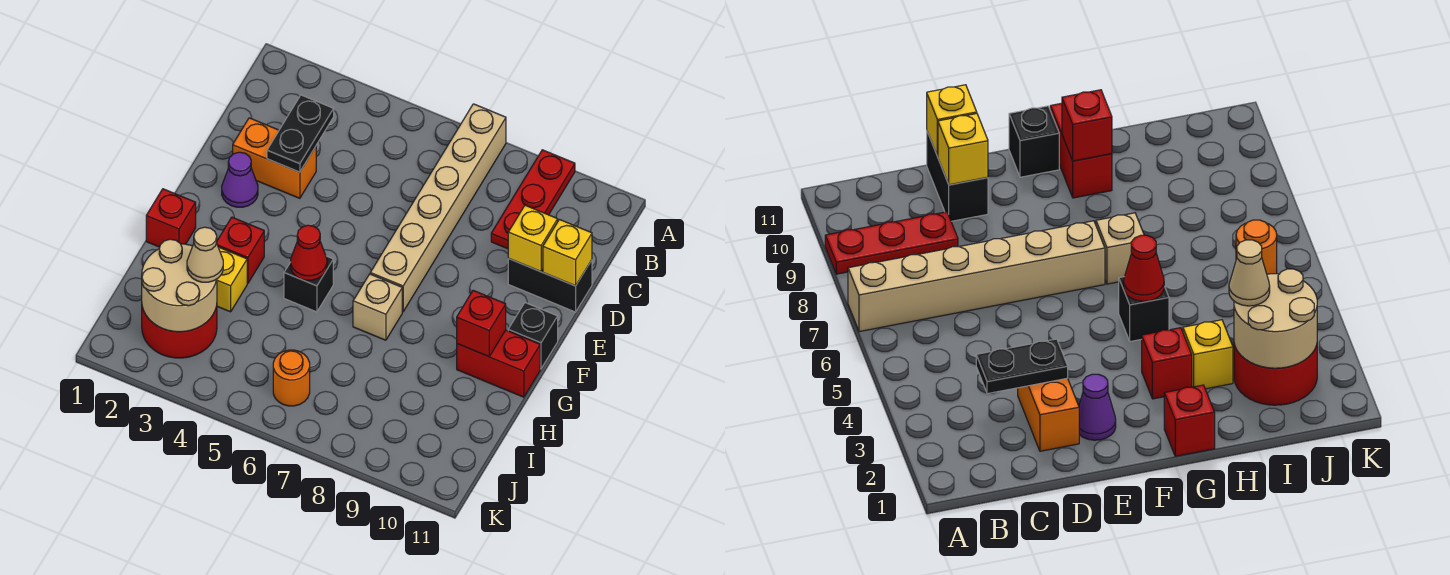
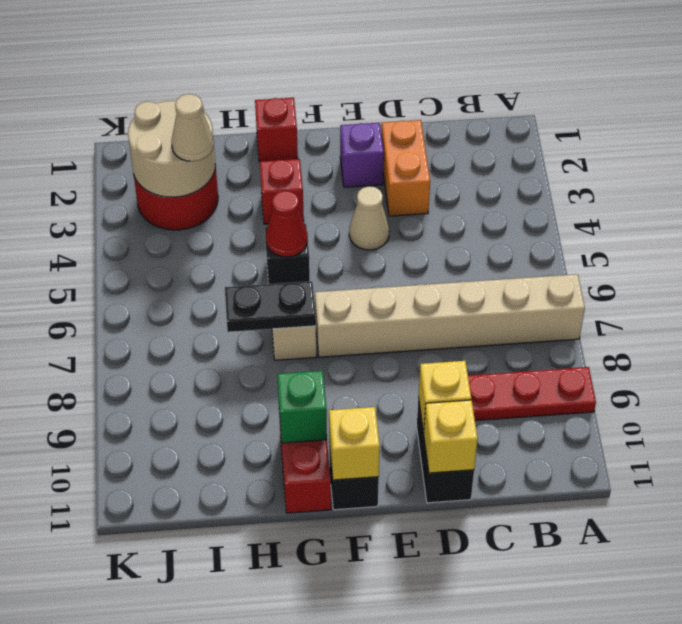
black plate C3:D3 level 2 -> black plate G7:H7 level 2
purple cone E2 level 1 -> purple brick E2 level 1
none -> tan cone E4 level 1
red brick G10 level 2 -> green brick G10 level 2
yellow brick H3 level 1 -> yellow brick F11 level 2
orange round brick J6 level 1 -> none

